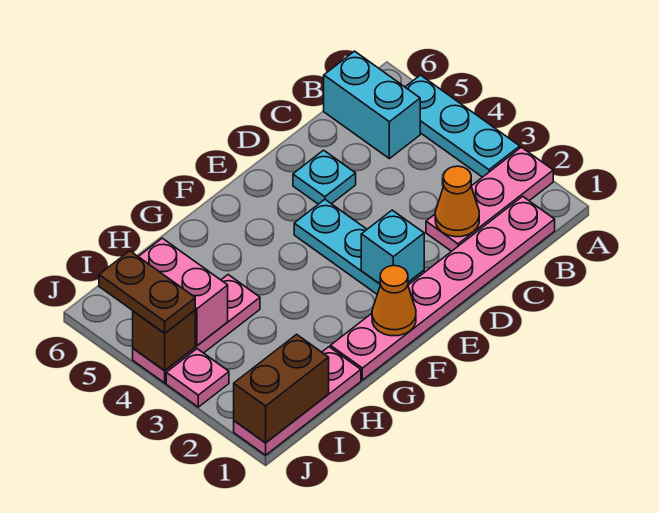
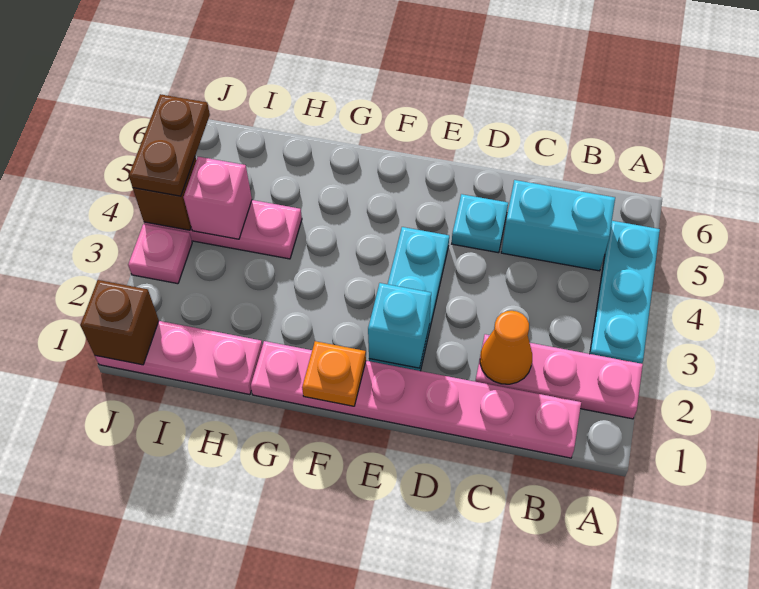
cyan brick B5:B6 level 1 -> cyan brick B5:C5 level 1
orange cone F1 level 2 -> orange plate F1 level 2
brown brick I1:J1 level 2 -> brown brick J1 level 2
pink brick I4:I5 level 2 -> pink brick I4 level 2

